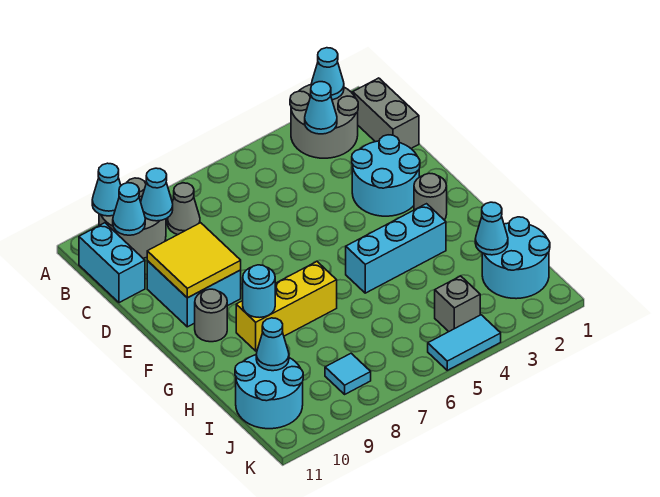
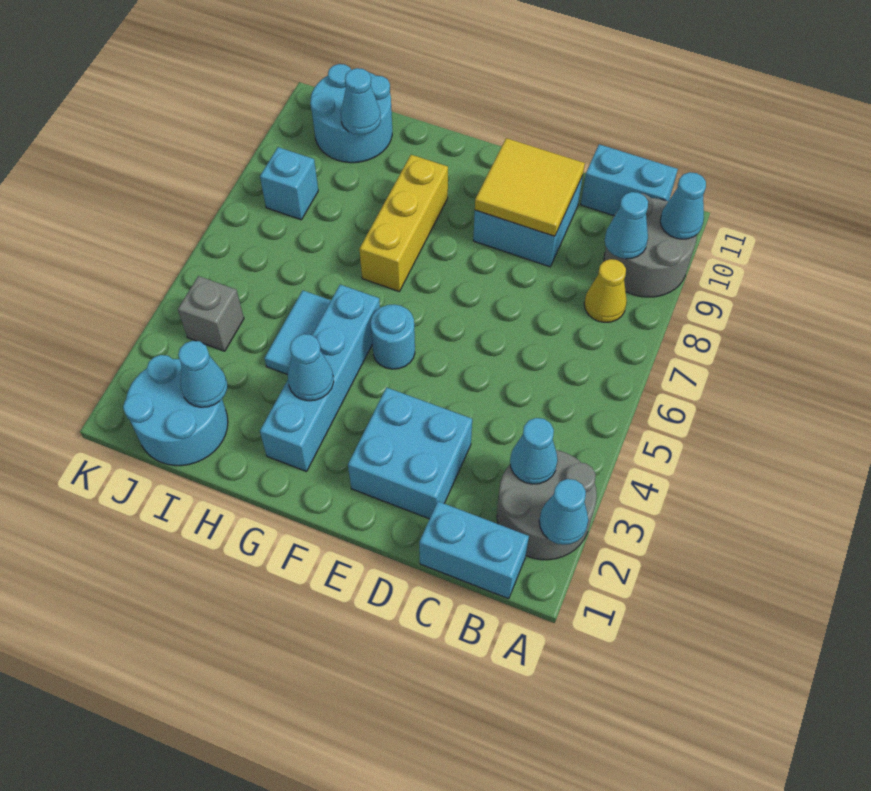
grey brick B1:C1 level 1 -> cyan brick B1:C1 level 1
grey cone B8 level 1 -> yellow cone B8 level 1
cyan cone B10 level 2 -> cyan cone G3 level 2
cyan round brick D2:E3 level 1 -> cyan brick D2:E3 level 1
grey round brick F2 level 1 -> none
grey round brick F10 level 1 -> none
cyan brick G3:G5 level 1 -> cyan brick G2:G5 level 1
cyan round brick G9 level 2 -> cyan round brick F5 level 1
cyan tile J8 level 1 -> cyan brick J8 level 1
cyan tile K4:K5 level 1 -> cyan tile H4:H5 level 1

